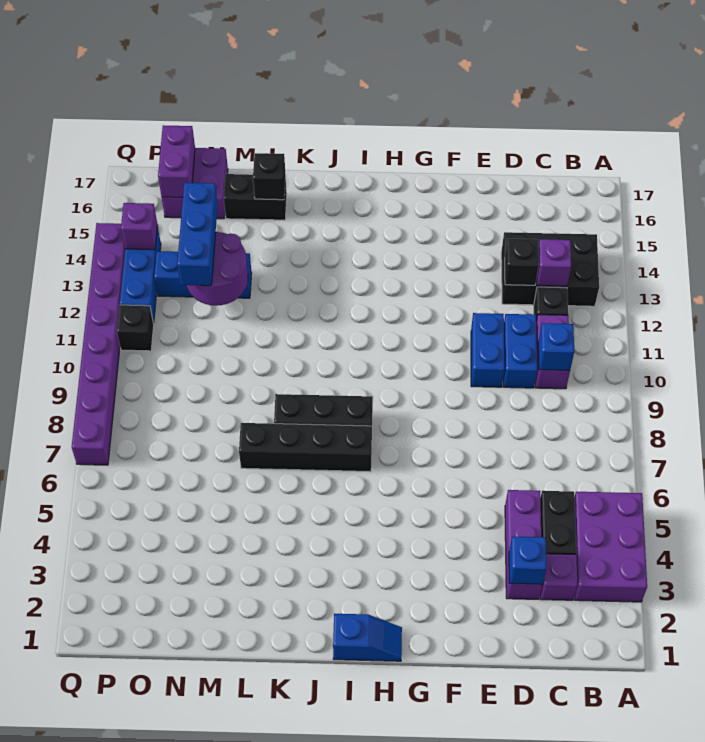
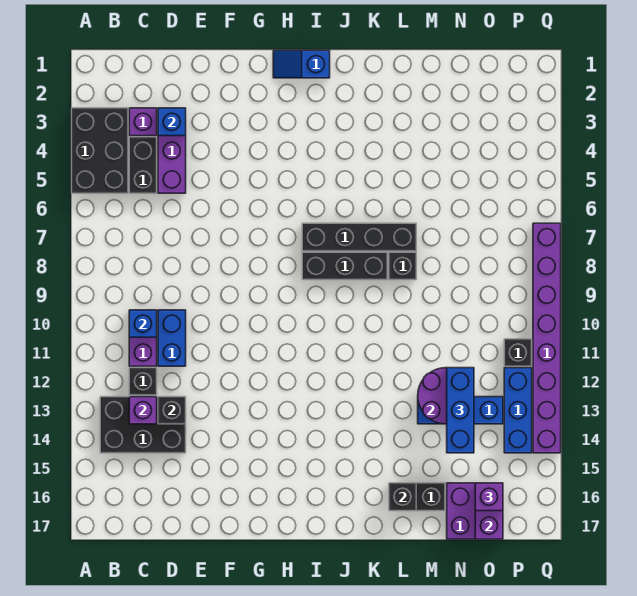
purple brick A3:B5 level 1 -> black brick A3:B5 level 1
blue brick E10:E11 level 1 -> none
none -> black brick L8 level 1
purple brick P14 level 2 -> purple brick O16 level 3

